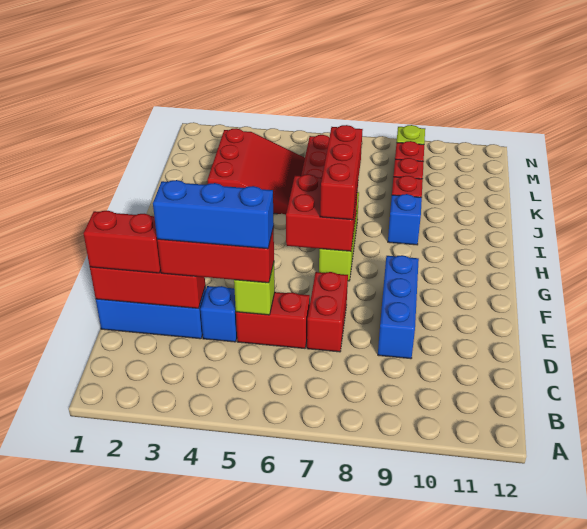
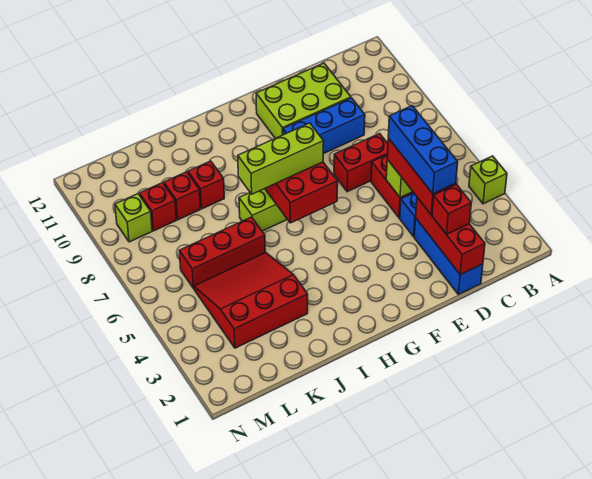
none -> lime brick A4 level 1
red brick D1:D2 level 3 -> red brick D2 level 3
none -> lime brick D10:F11 level 1
red brick G7:I7 level 3 -> lime brick G7:I7 level 3
blue brick I9 level 1 -> none

